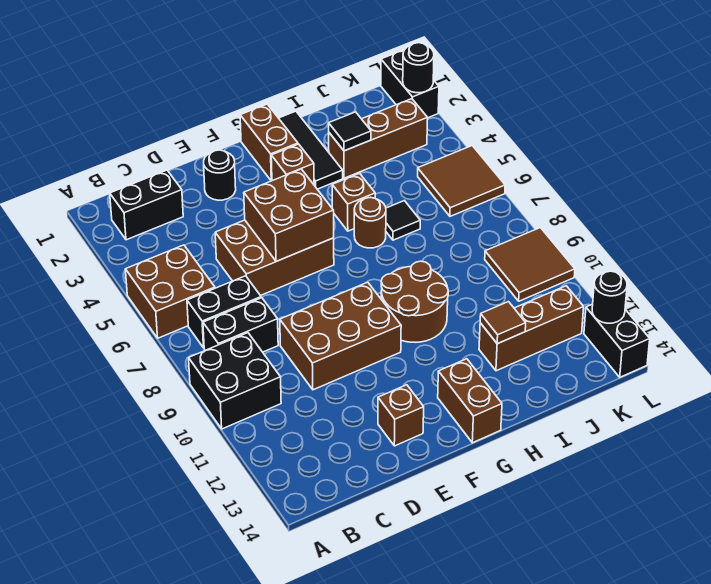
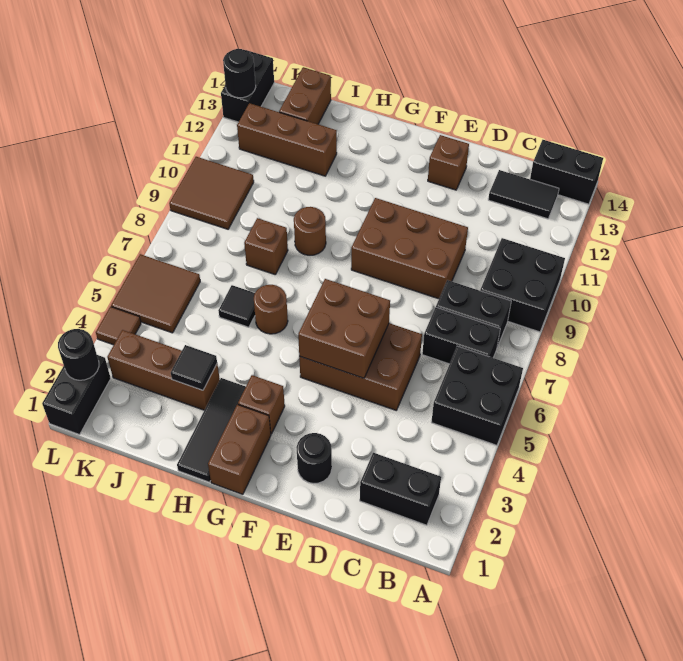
brown brick A5:B6 level 1 -> black brick A5:B6 level 1
none -> black brick A14:B14 level 1
none -> black tile B13:C13 level 1
brown round brick G9:H10 level 1 -> brown round brick H9 level 1
brown brick G13:G14 level 1 -> brown brick J13:J14 level 1
brown brick H5 level 1 -> brown brick I8 level 1
brown tile I12 level 2 -> brown tile L4 level 1

